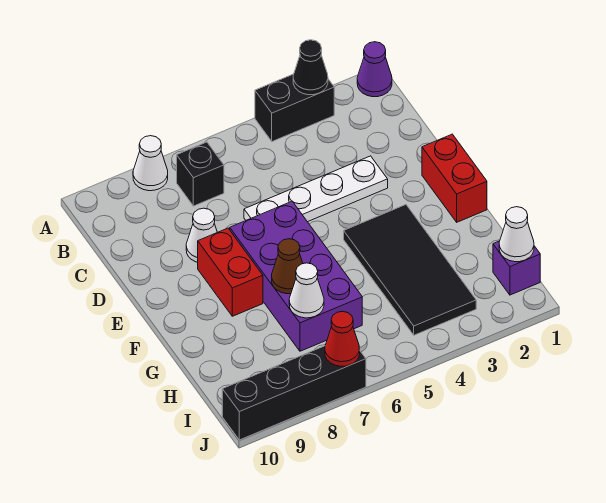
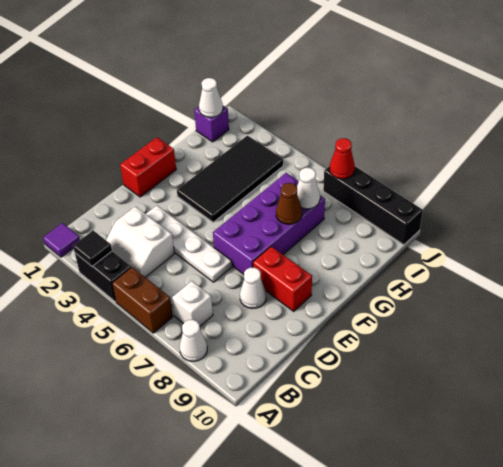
purple cone A1 level 1 -> purple tile A1 level 1
black cone A3 level 2 -> black tile A3 level 2
none -> brown brick A5:A6 level 1
none -> white slope B3:C4 level 1 top C
black brick B7 level 1 -> white brick B7 level 1
red brick E8:F8 level 1 -> red brick E8:E9 level 1

